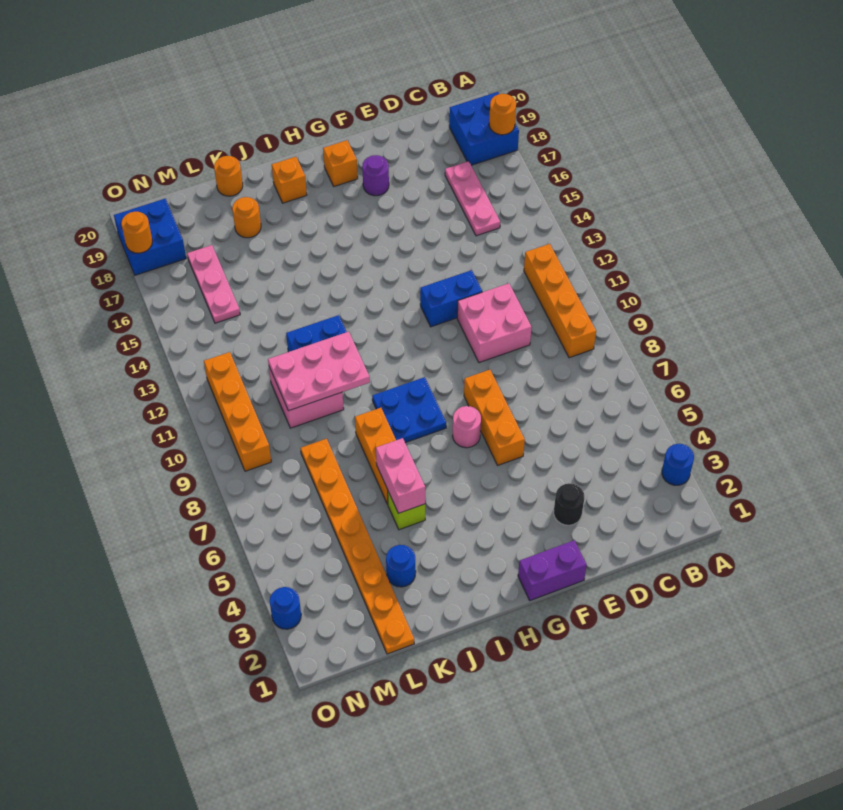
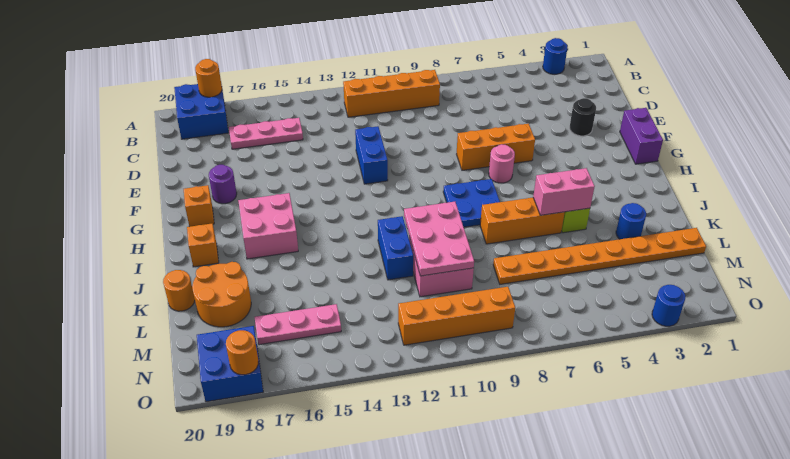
pink brick D10:E11 level 1 -> pink brick H16:I17 level 1
orange round brick K18 level 1 -> orange round brick K18:L19 level 1

